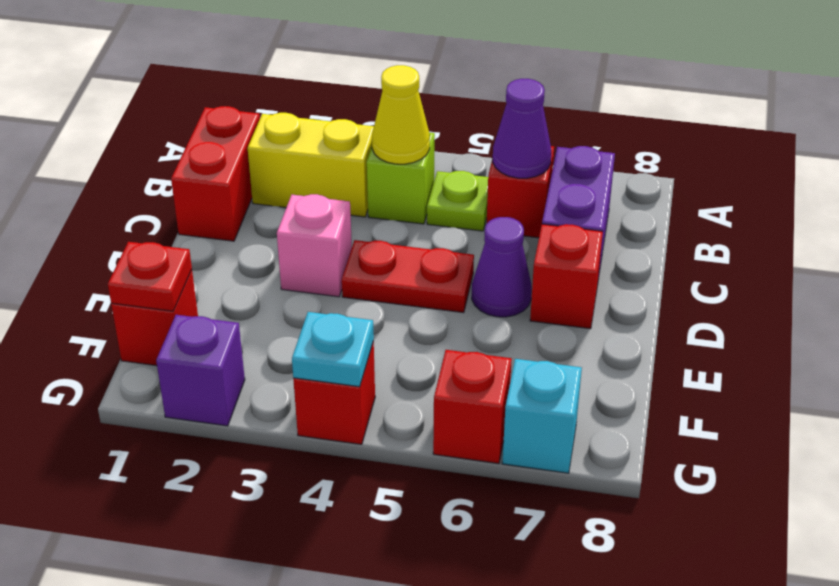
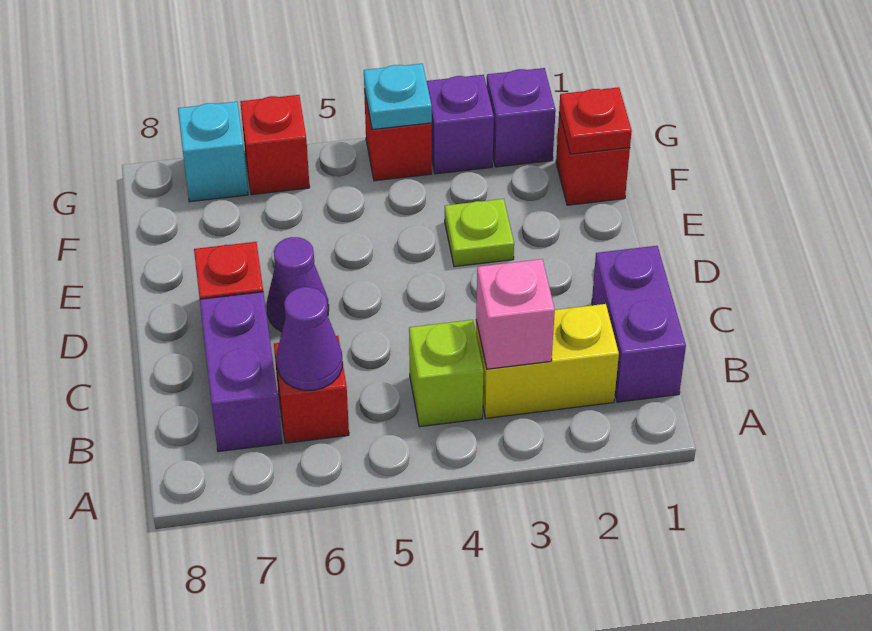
red brick B1:C1 level 1 -> purple brick B1:C1 level 1
yellow cone B4 level 2 -> none
lime plate B5 level 1 -> lime plate E3 level 1
pink brick D3 level 1 -> pink brick B3 level 2
red plate D4:D5 level 1 -> none
none -> purple brick G3 level 1

